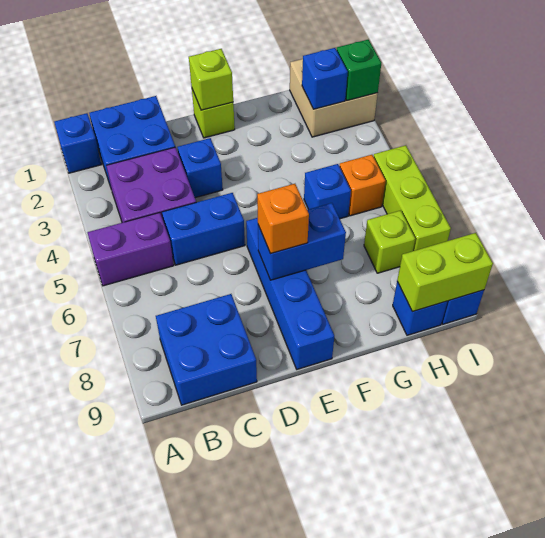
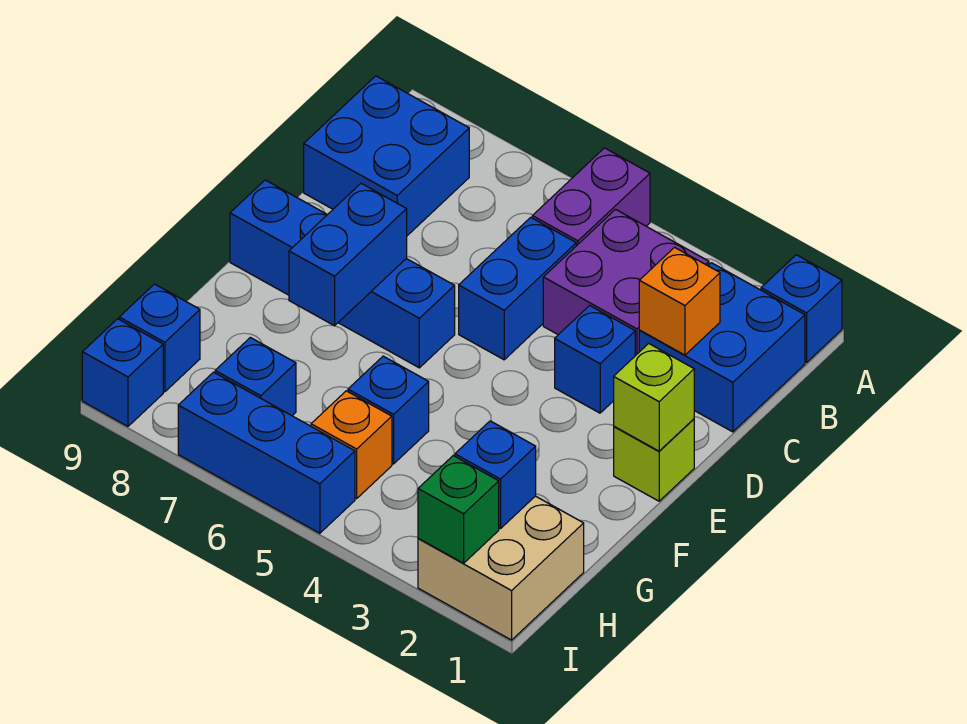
orange brick E7 level 3 -> orange brick C2 level 2
lime brick H7 level 1 -> blue brick H7 level 1
lime brick H9:I9 level 2 -> none
lime brick I5:I7 level 1 -> blue brick I5:I7 level 1

